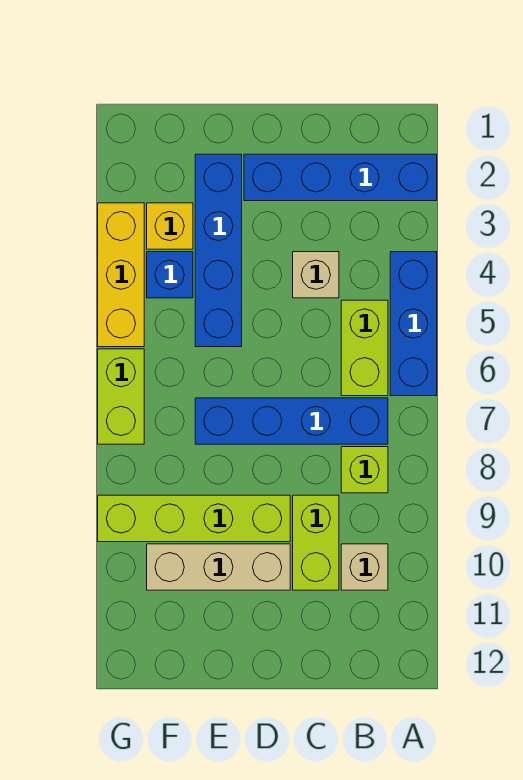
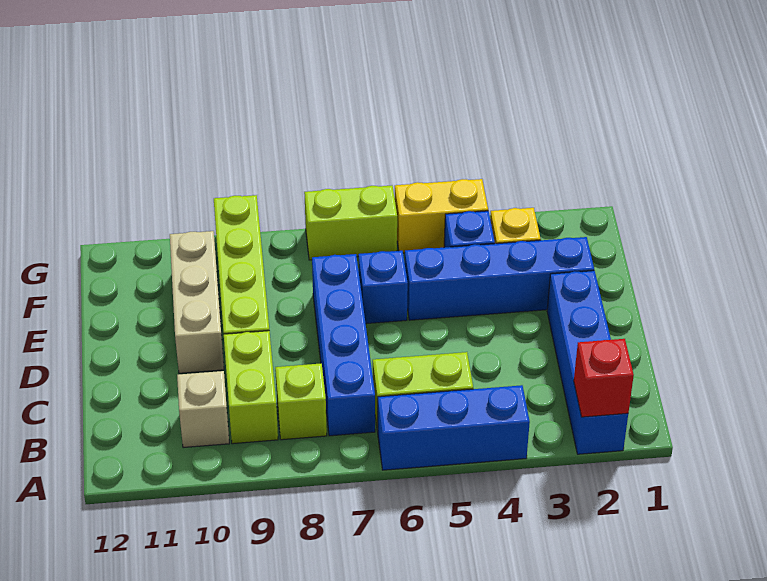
none -> red brick A2 level 2
tan brick C4 level 1 -> none
lime brick C9:C10 level 1 -> lime brick B9:C9 level 1
none -> blue brick E6 level 1
yellow brick G3:G5 level 1 -> yellow brick G4:G5 level 1

